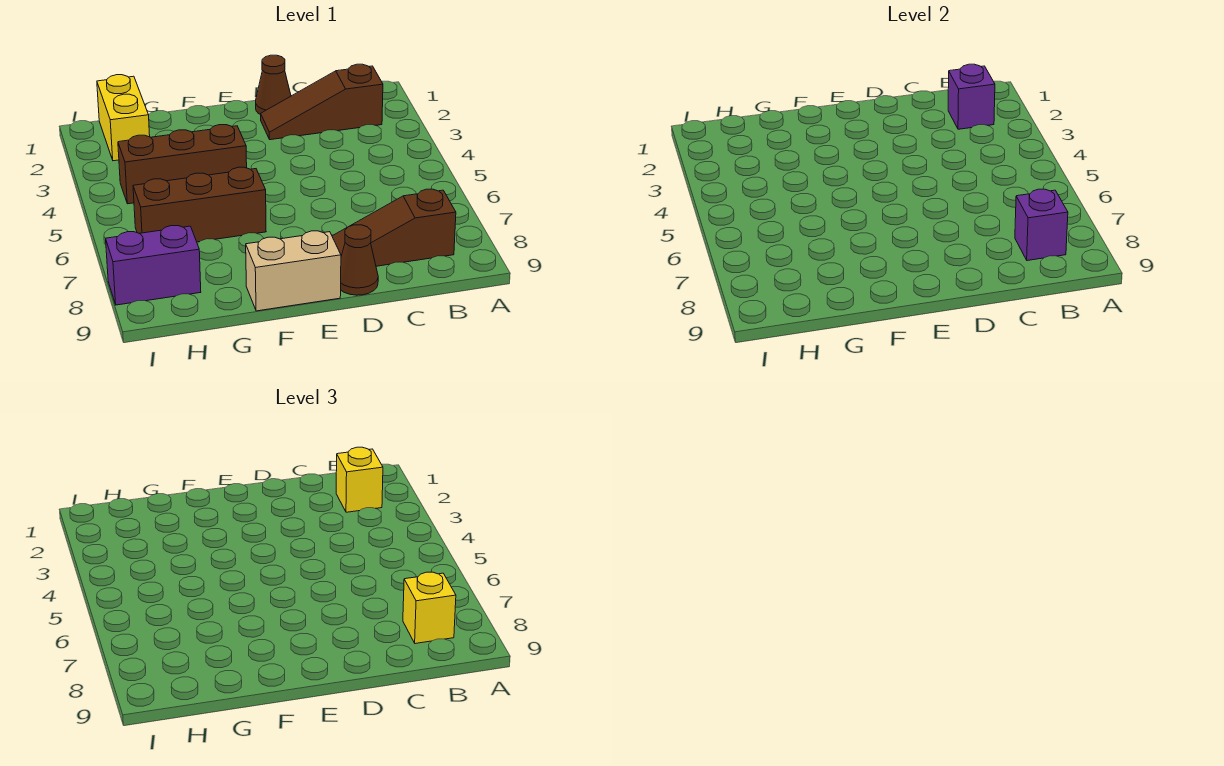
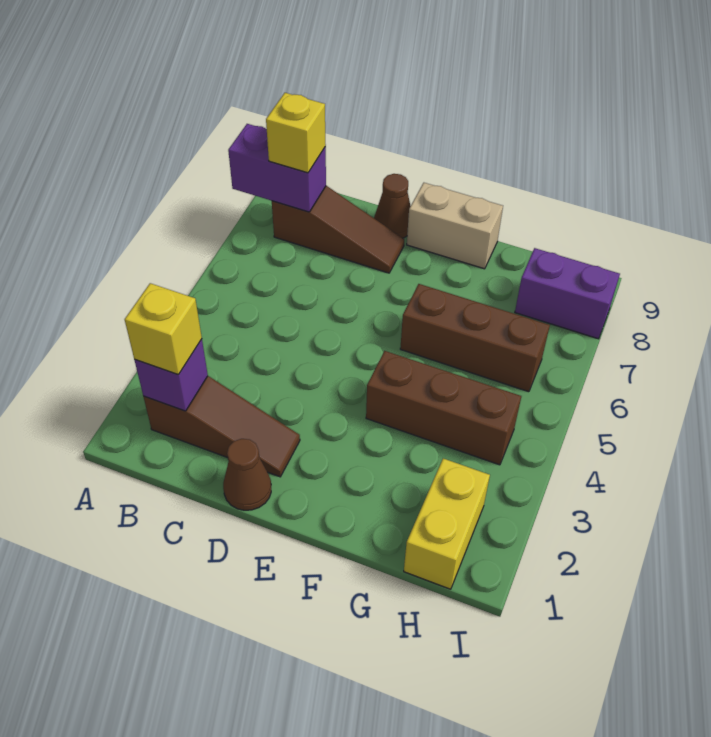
purple brick B8 level 2 -> purple brick A8:B8 level 2

